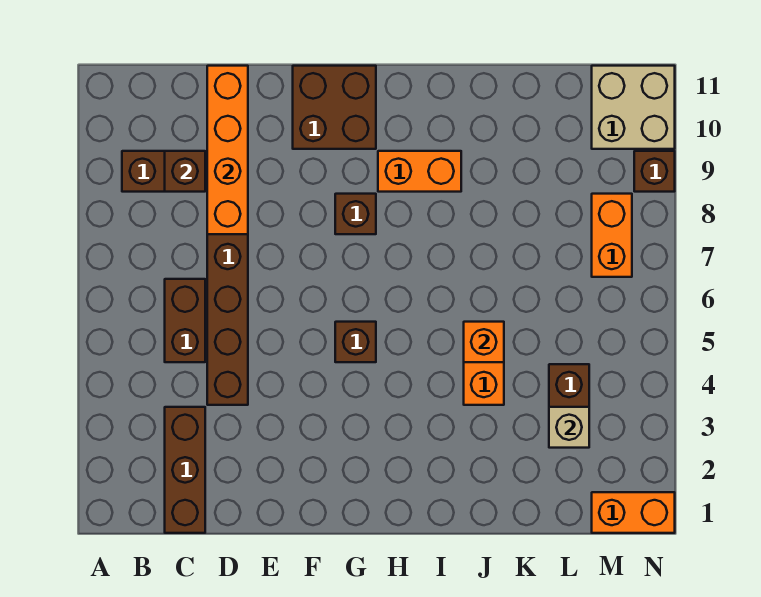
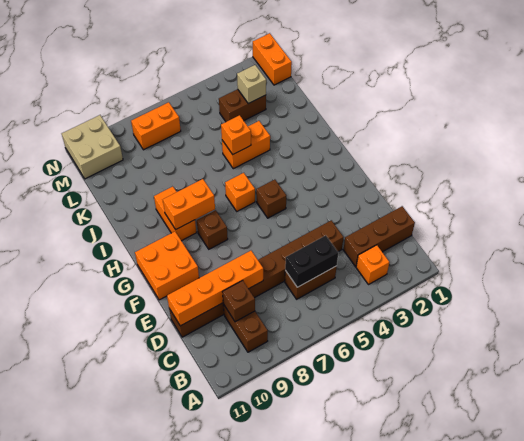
none -> orange brick B3 level 1
none -> black brick C5:C6 level 2
brown brick F10:G11 level 1 -> orange brick F10:G11 level 1
none -> orange brick H6 level 1
none -> orange brick H8:H9 level 2
brown brick N9 level 1 -> none

